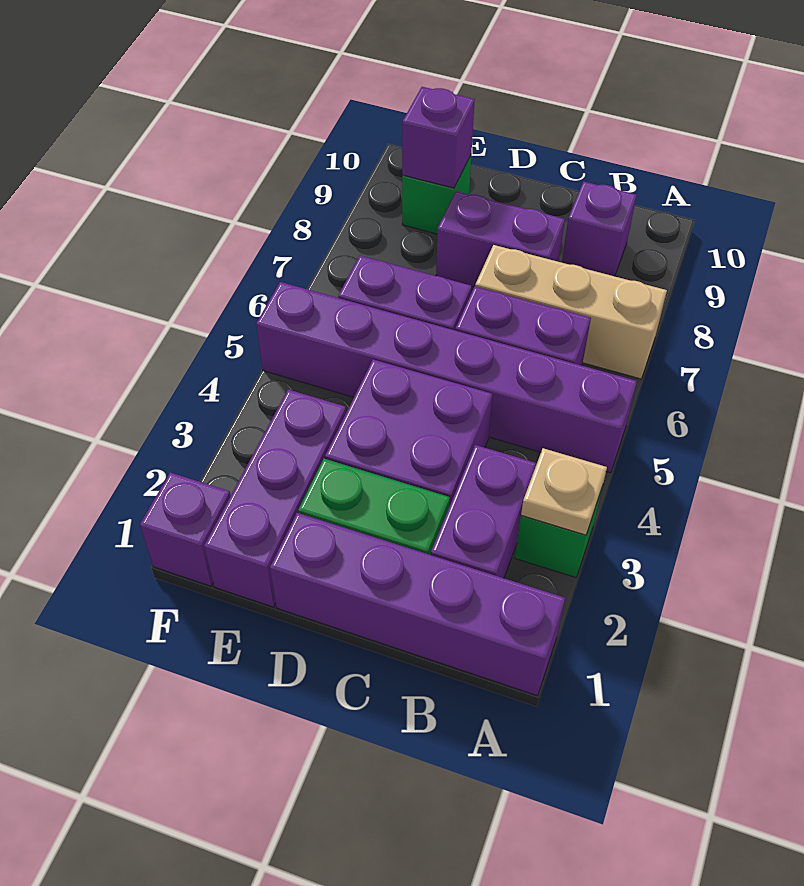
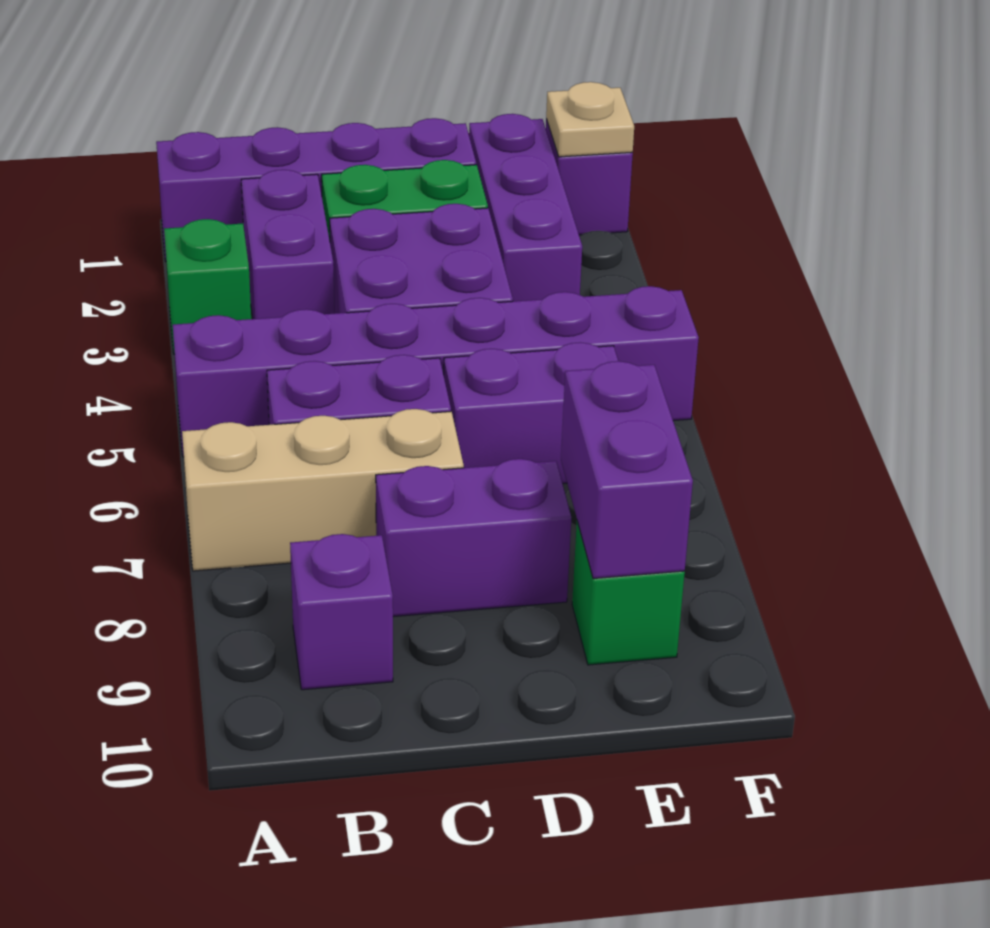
tan plate A3 level 2 -> tan plate F1 level 2
purple brick E9 level 2 -> purple brick E8:E9 level 2

